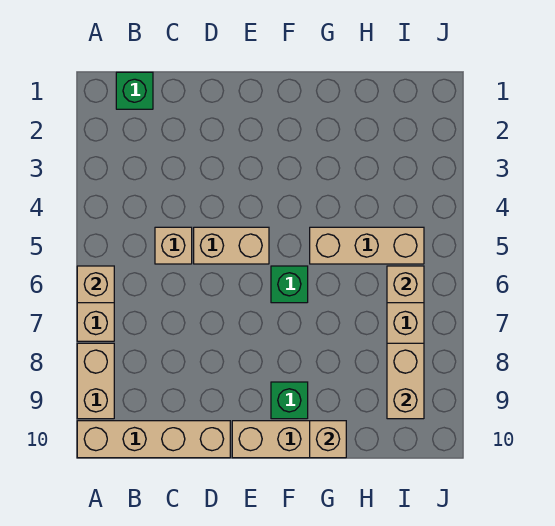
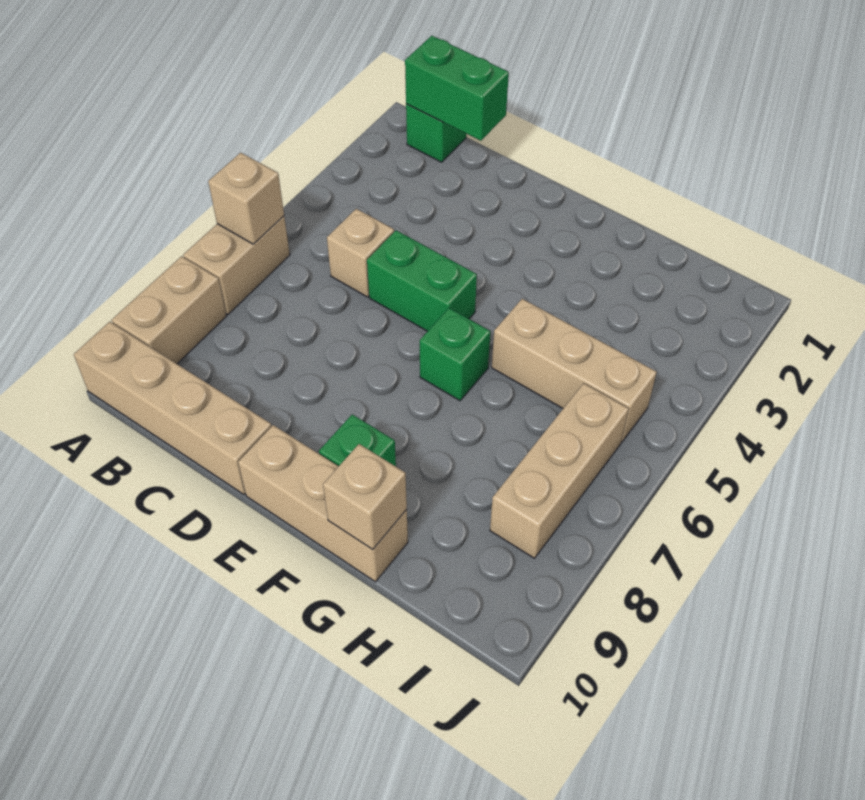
none -> green brick B1:C1 level 2
tan brick D5:E5 level 1 -> green brick D5:E5 level 1
tan brick I6 level 2 -> none
tan brick I8:I9 level 2 -> none

